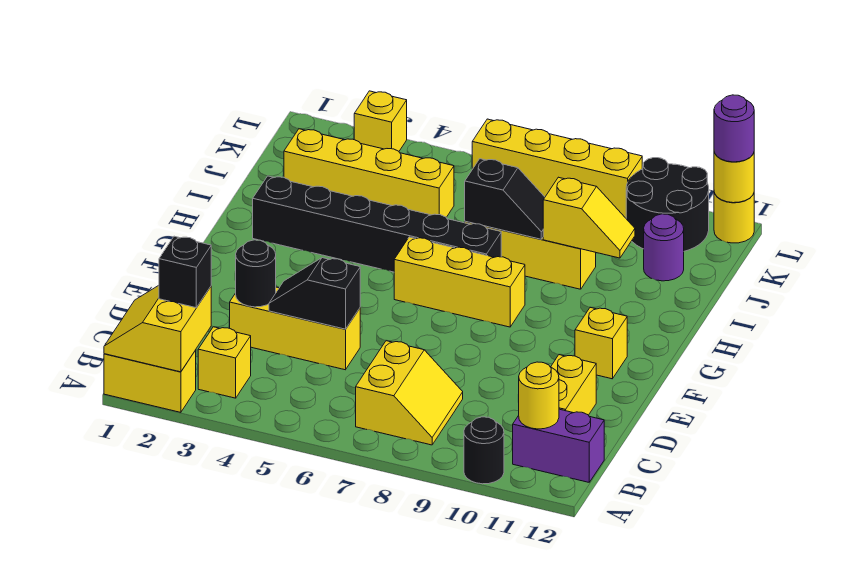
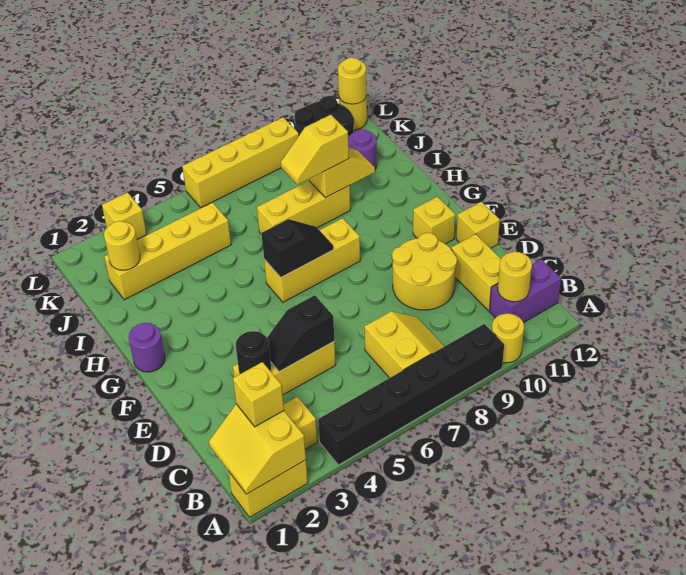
black round brick A10 level 1 -> yellow round brick A10 level 1
black brick B2 level 3 -> yellow brick B2 level 3
none -> yellow round brick D9:E10 level 1
none -> yellow brick E12 level 1
black brick H2:H7 level 1 -> black brick A4:A9 level 1
black slope I7:I8 level 2 top 7 -> black slope G6:G7 level 2 top 6
none -> yellow slope I8:I9 level 3 top 9
none -> yellow round brick J2 level 2
purple round brick L12 level 3 -> purple round brick G1 level 1

